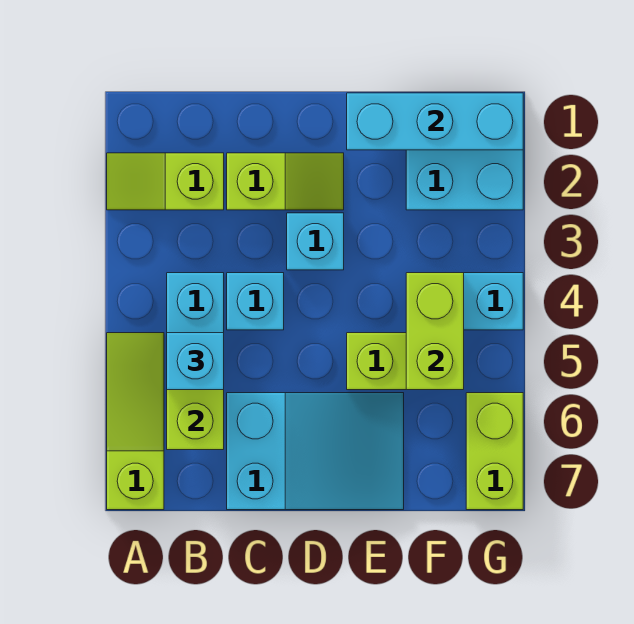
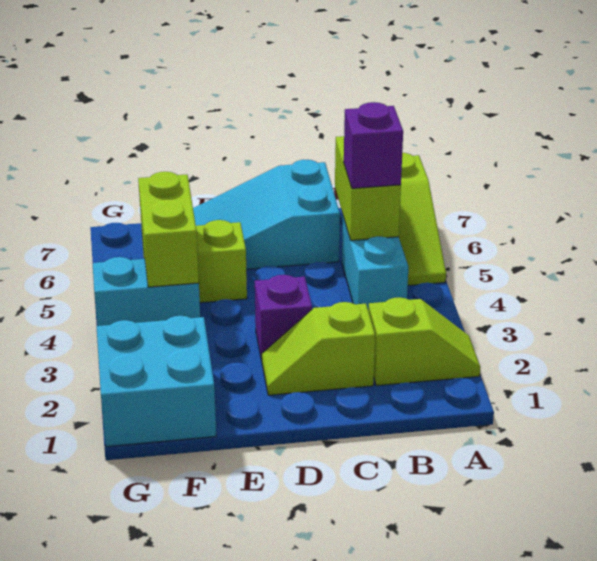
cyan brick B5 level 3 -> purple brick B5 level 3
cyan brick C4 level 1 -> none
cyan brick D3 level 1 -> purple brick D3 level 1
cyan brick E1:G1 level 2 -> none
lime brick G6:G7 level 1 -> none

